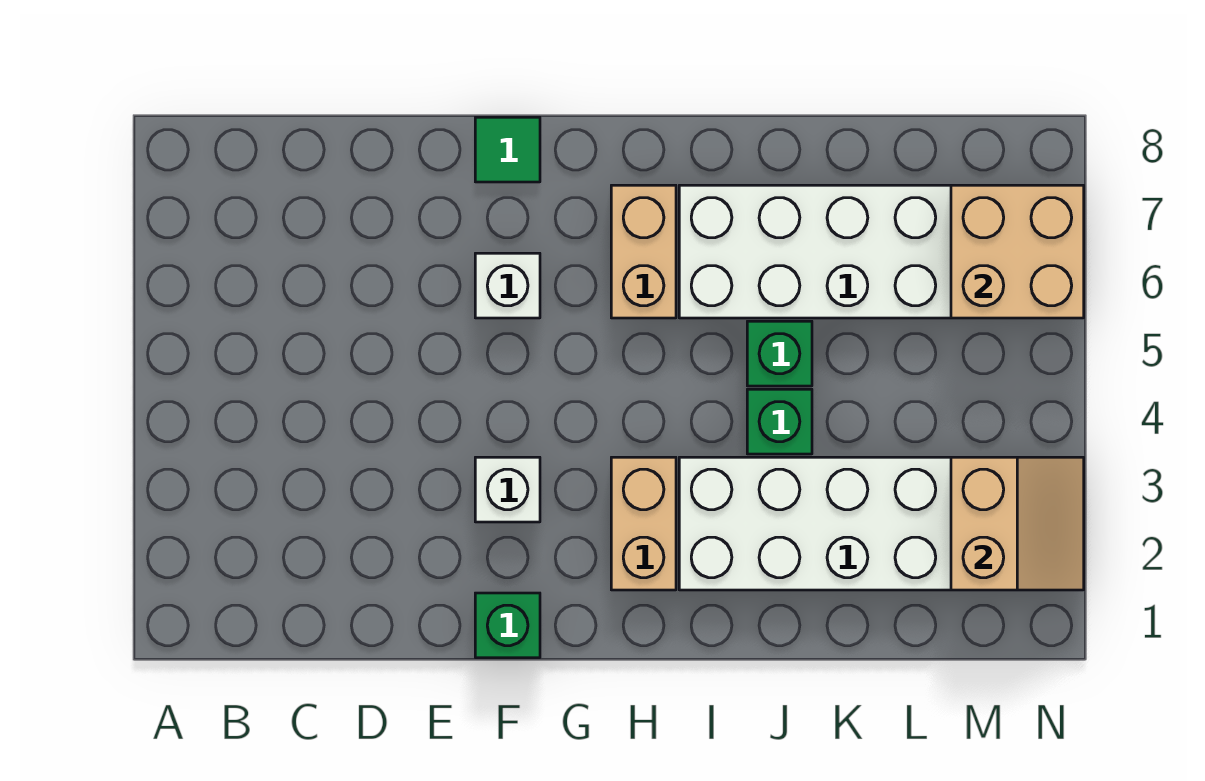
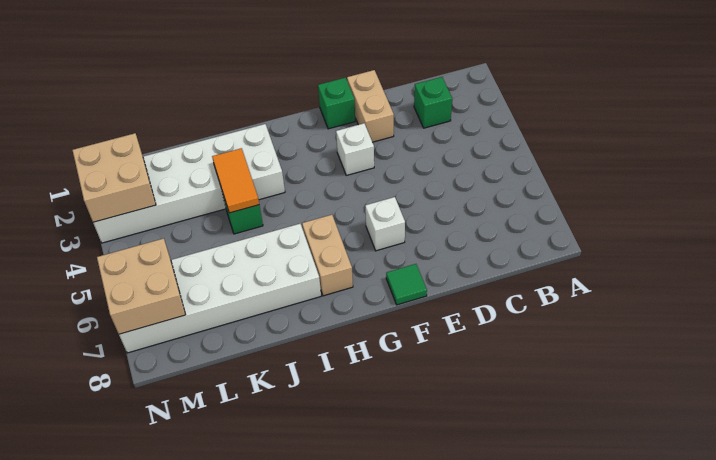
tan brick H2:H3 level 1 -> tan brick E1:E2 level 1
none -> orange tile J3:J4 level 2
green brick J5 level 1 -> green brick C2 level 1
tan slope M2:N3 level 2 top M -> tan brick M2:N3 level 2

